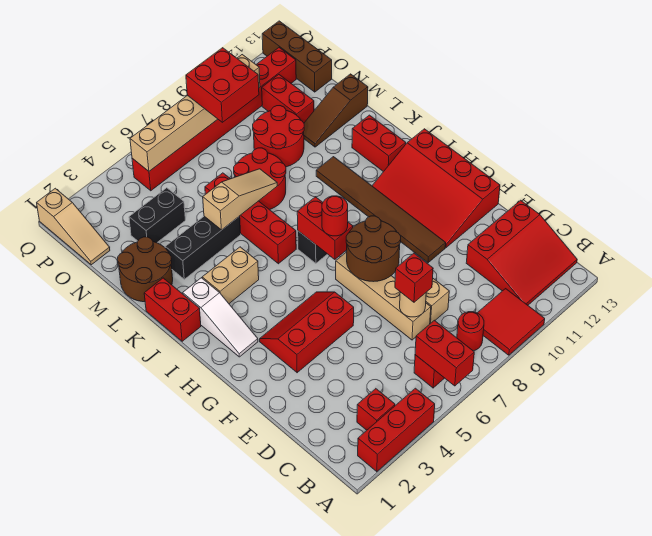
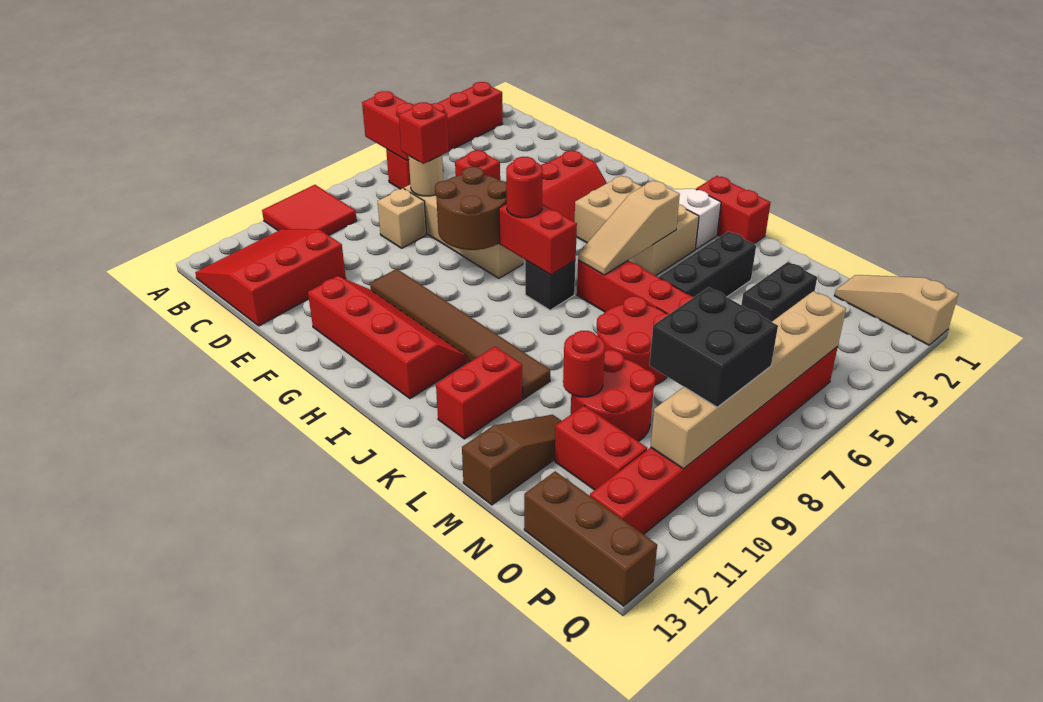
red brick B3 level 1 -> red brick D5 level 1
red round brick B8 level 1 -> red round brick M10 level 2
red slope F11:I13 level 1 top 13 -> red slope F11:I12 level 1 top 12
tan brick J3:J4 level 1 -> tan brick H3:J4 level 1
red brick J12:K12 level 1 -> red brick K11:K12 level 1
brown round brick L1:M2 level 1 -> none
tan slope L5:L7 level 2 top 5 -> tan slope J4:J6 level 2 top 4
red brick O8:P9 level 3 -> black brick O8:P9 level 3

